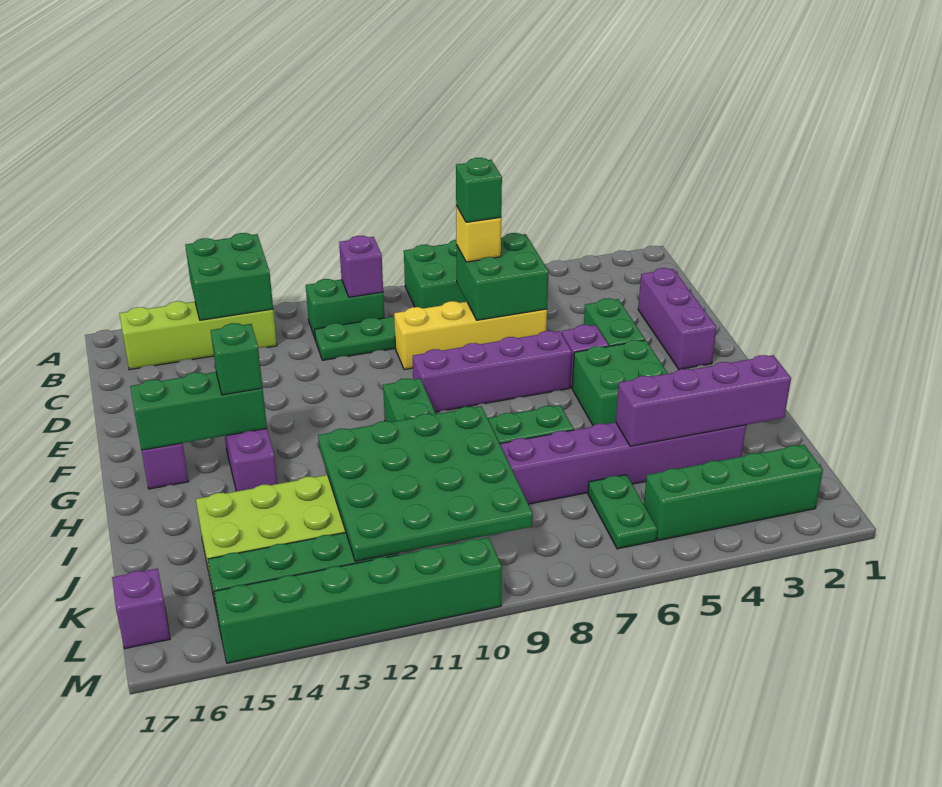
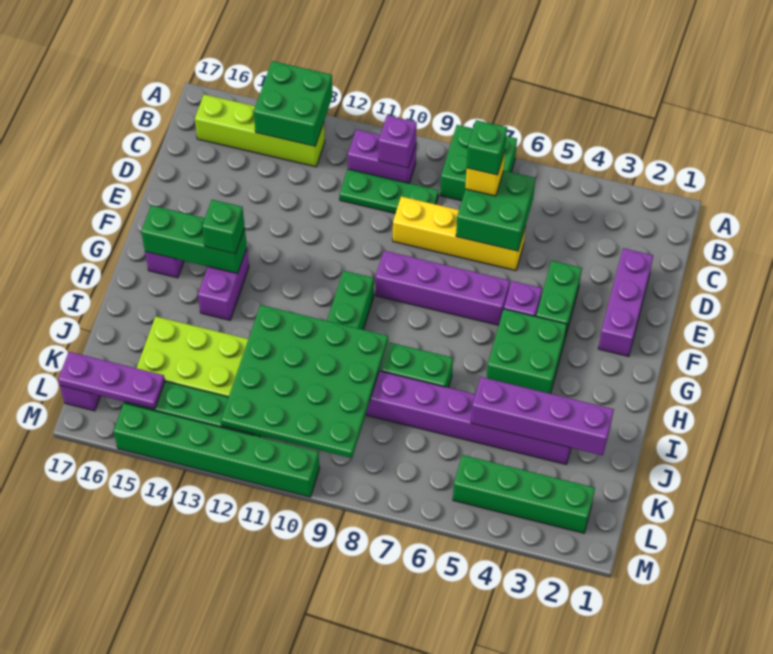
green brick B10:B11 level 1 -> purple brick B10:B11 level 1
green plate K6:L6 level 1 -> none
none -> purple plate L15:L17 level 2

